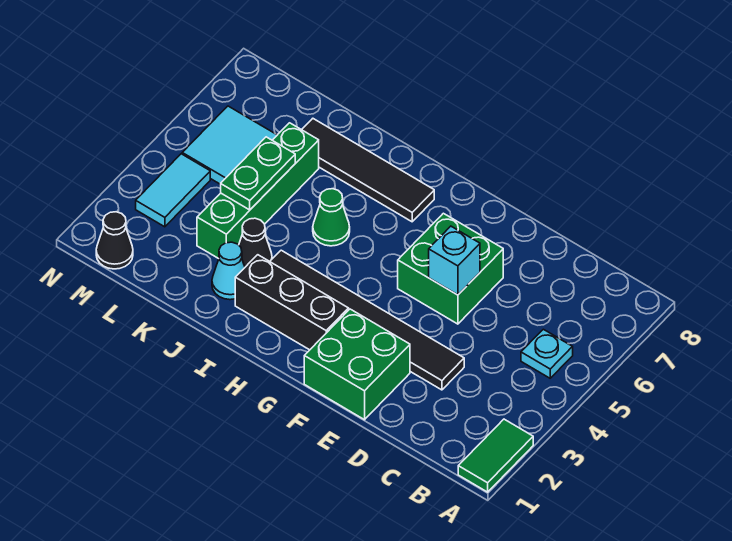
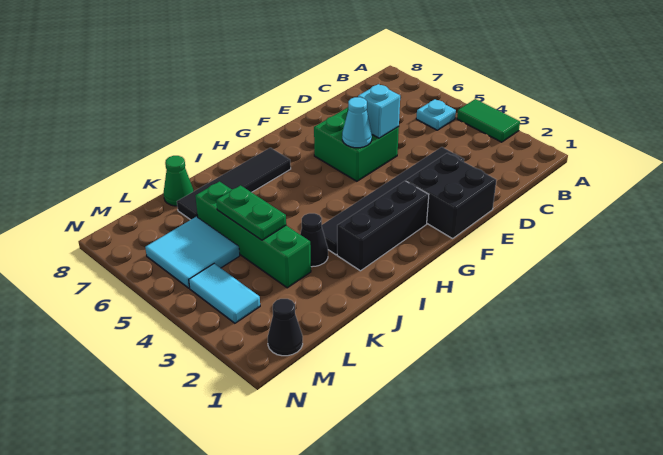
green tile A1:A2 level 1 -> green tile A3:A4 level 1
green brick E1:F2 level 1 -> black brick E1:F2 level 1
green cone I5 level 1 -> green cone K8 level 1
cyan cone J2 level 1 -> cyan cone F5 level 2

